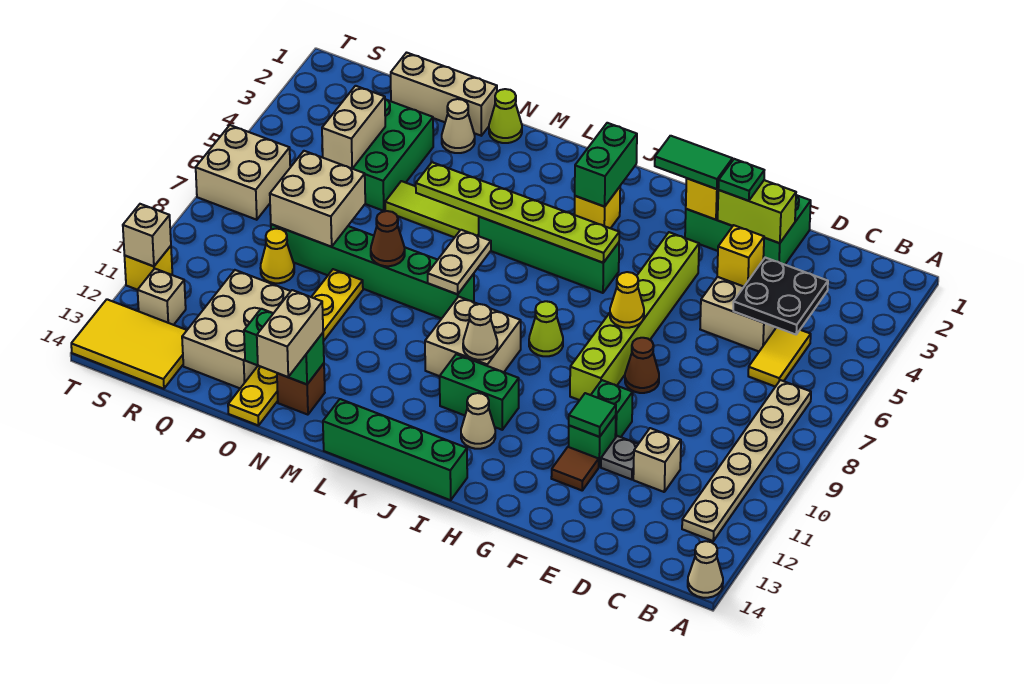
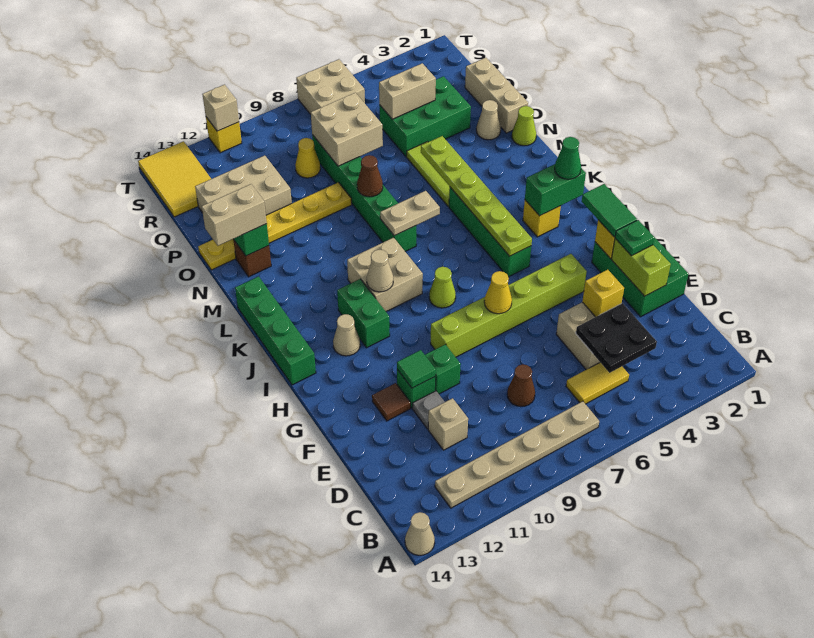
brown cone F8 level 1 -> brown cone D8 level 1
none -> green cone J2 level 3
tan brick S12 level 1 -> none

